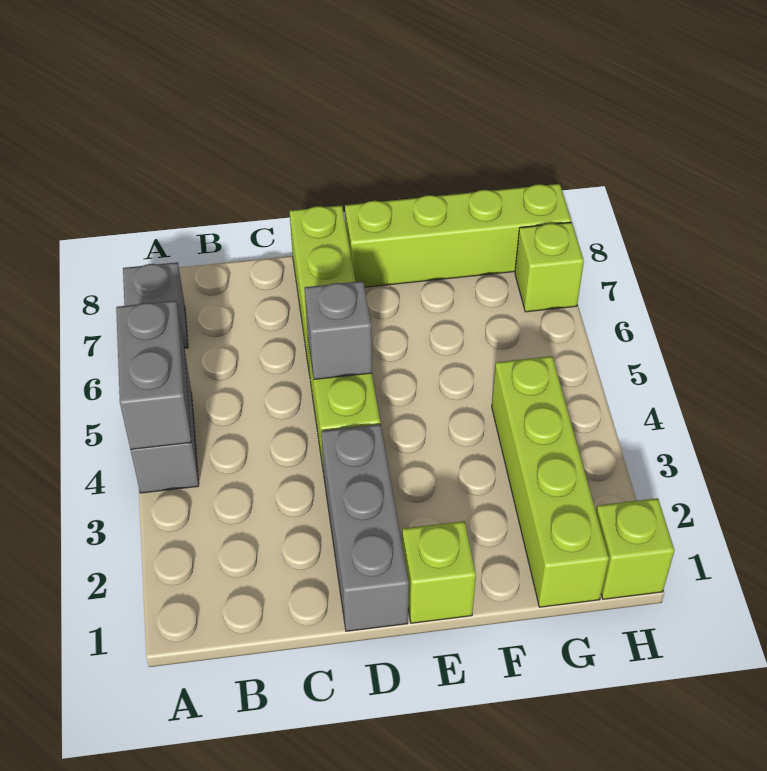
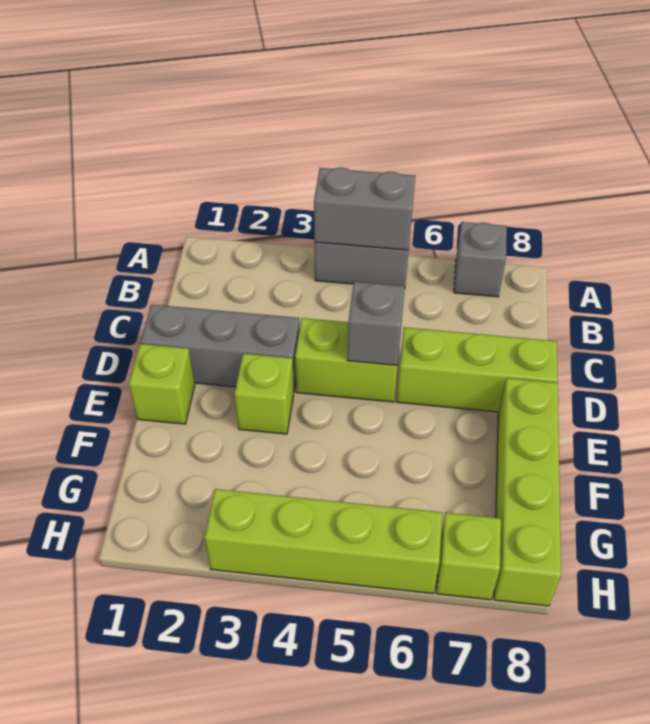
lime brick G1:G4 level 1 -> lime brick H3:H6 level 1
lime brick H1 level 1 -> lime brick E3 level 1

